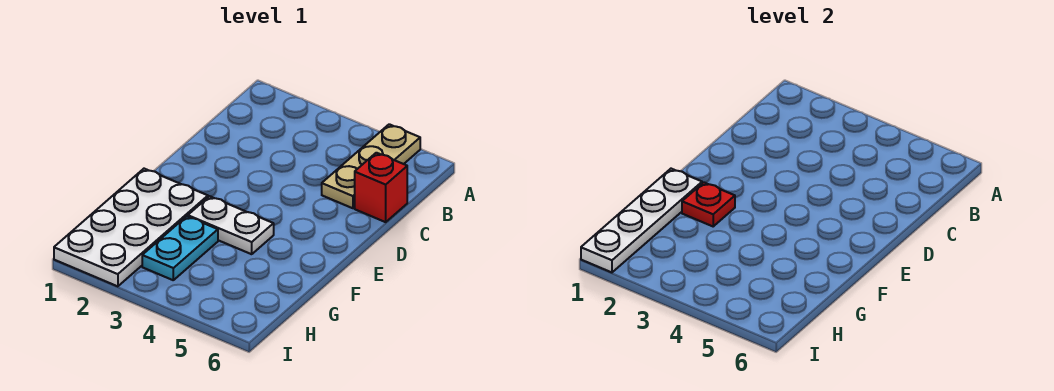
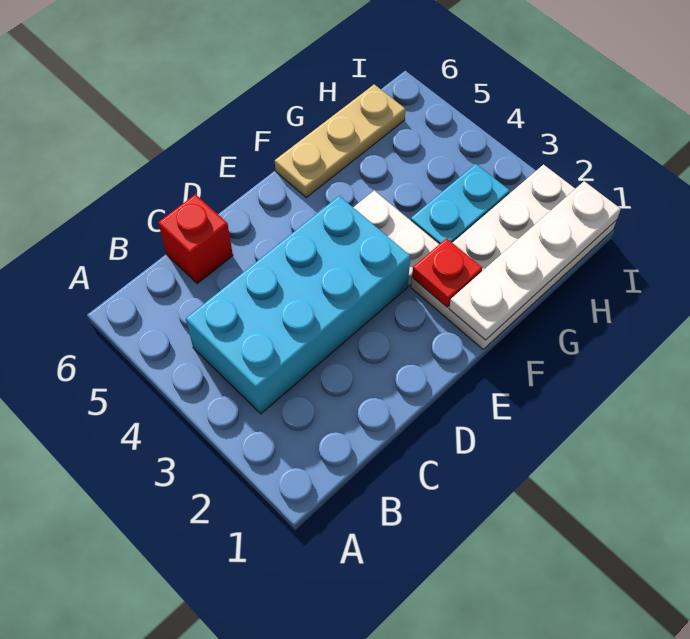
tan plate A5:C5 level 1 -> tan plate F6:H6 level 1
none -> cyan brick B3:E4 level 1

